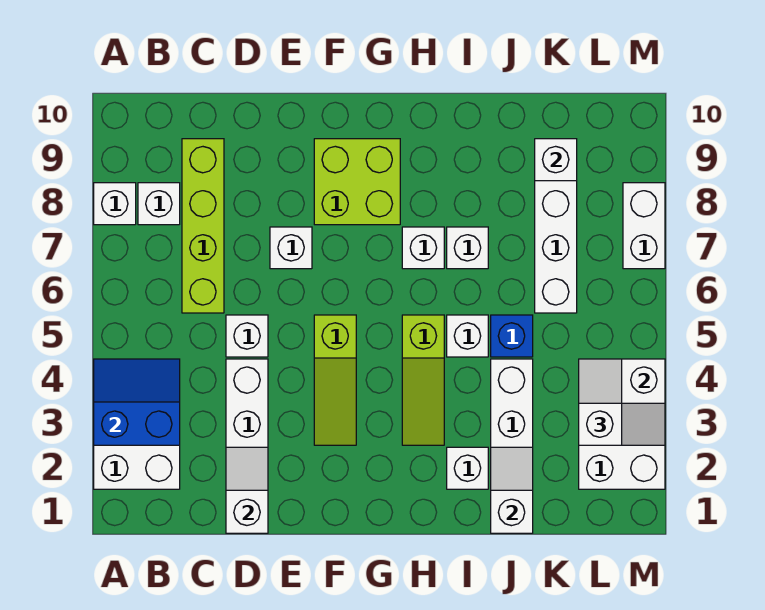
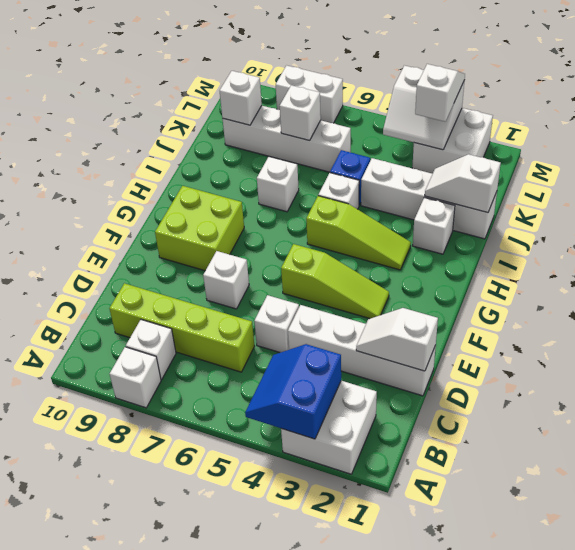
white brick H7 level 1 -> white brick K7 level 2

